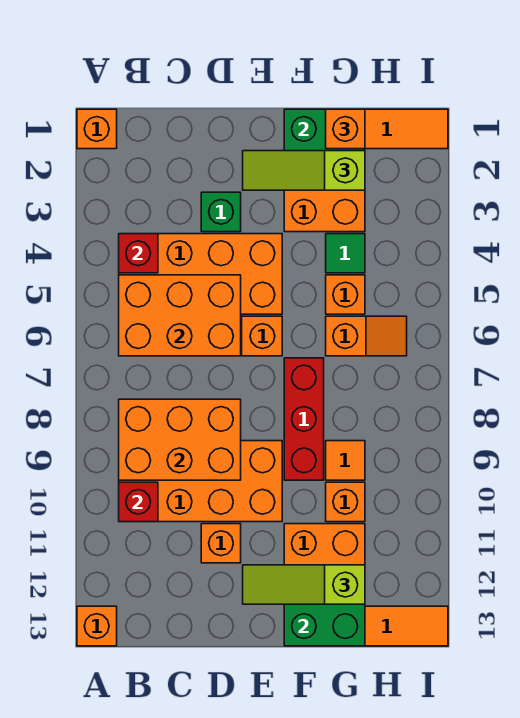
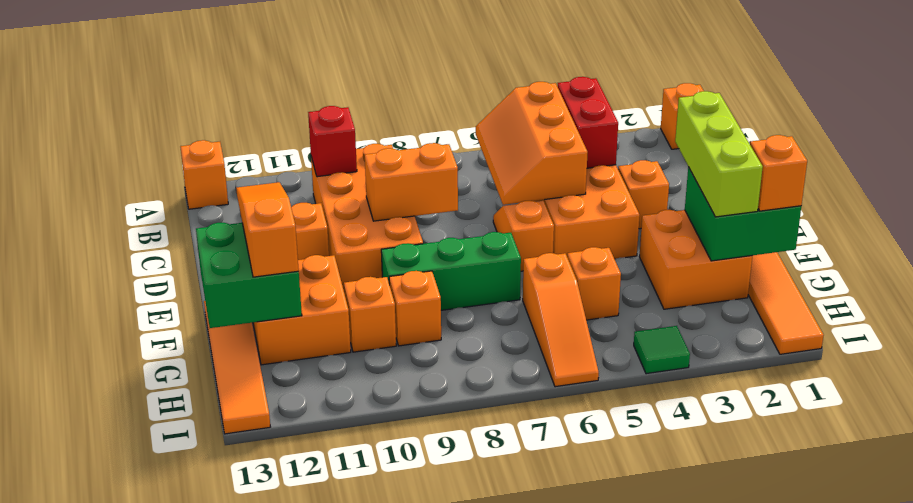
red brick B4 level 2 -> red brick B4:C4 level 2
orange brick B5:D6 level 2 -> orange slope B5:D6 level 2 top 5
orange brick B8:D9 level 2 -> orange brick D8:D9 level 2
green brick D3 level 1 -> orange brick D3 level 1
lime slope E2:G2 level 3 top G -> lime brick E2:G2 level 3
lime slope E12:G12 level 3 top G -> orange slope E12:G12 level 3 top G
red brick F7:F9 level 1 -> green brick F7:F9 level 1
green tile G4 level 1 -> green tile I4 level 1
orange slope G6:H6 level 1 top G -> orange slope G6:I6 level 1 top G
orange tile G9 level 1 -> orange brick G9 level 1

